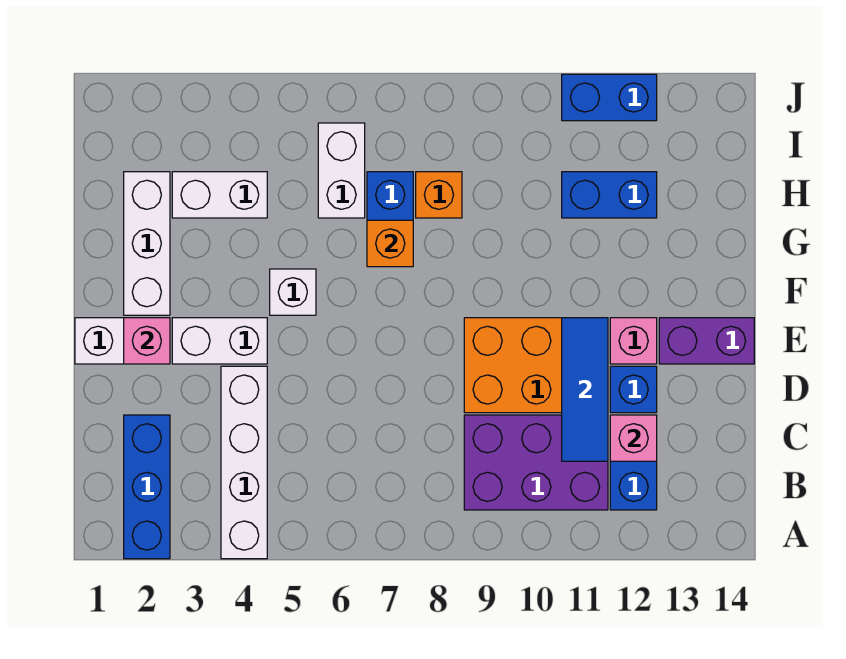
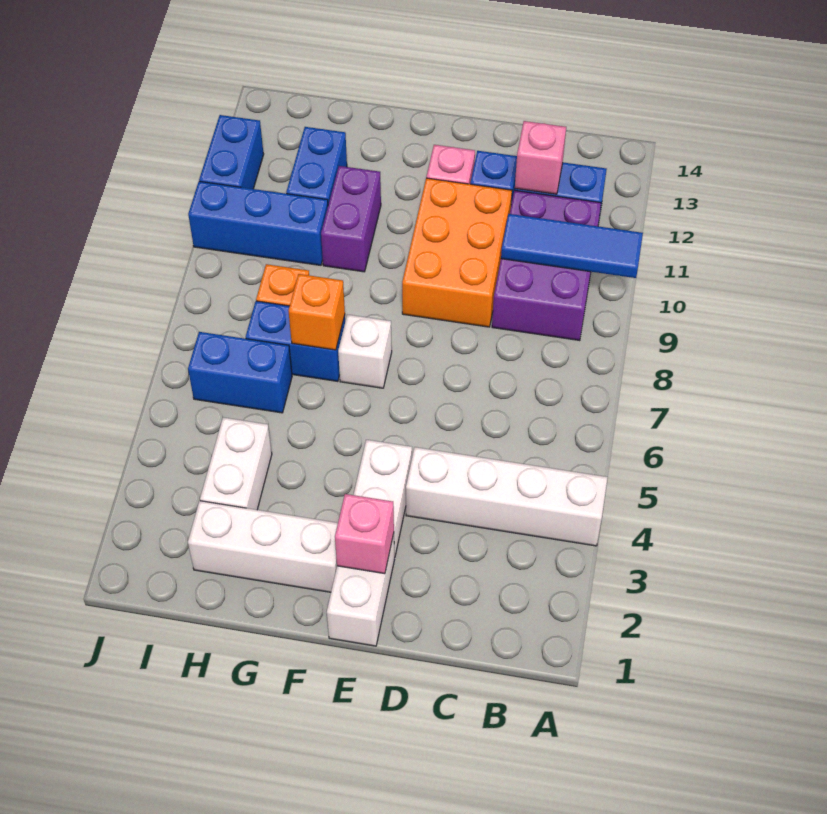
blue brick A2:C2 level 1 -> blue brick H10:J10 level 1
blue tile C11:E11 level 2 -> blue tile A10:C10 level 2
purple brick E13:E14 level 1 -> purple brick G10:G11 level 1
white brick F5 level 1 -> white brick F7 level 1
white brick H6:I6 level 1 -> blue brick H6:I6 level 1

